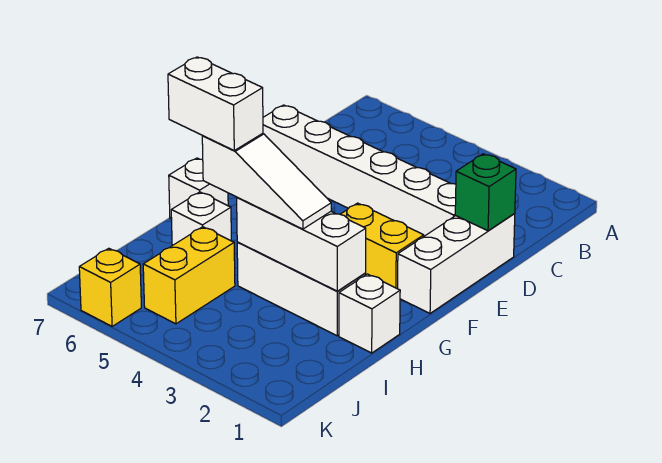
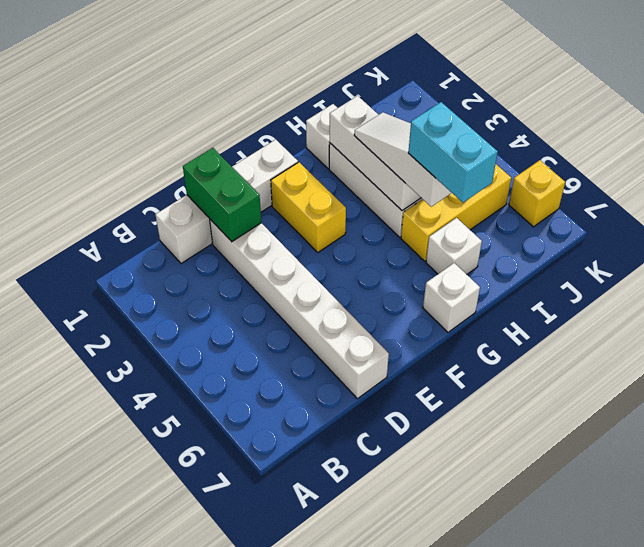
white brick D1:F1 level 1 -> white brick C1:F1 level 1
green brick D1 level 2 -> green brick D1:D2 level 2
white brick H5:H6 level 4 -> cyan brick H5:H6 level 4
yellow brick I5:J5 level 1 -> yellow brick H5:J5 level 1

